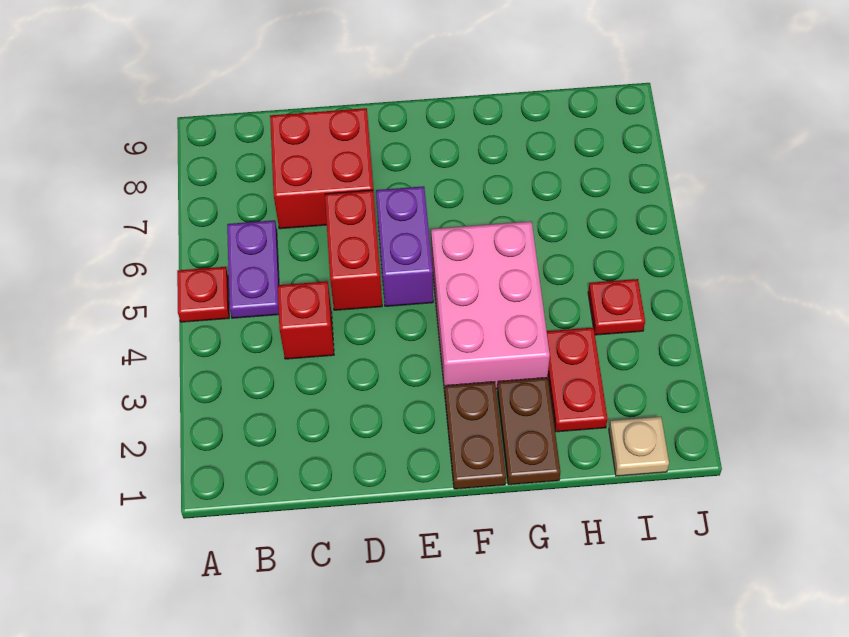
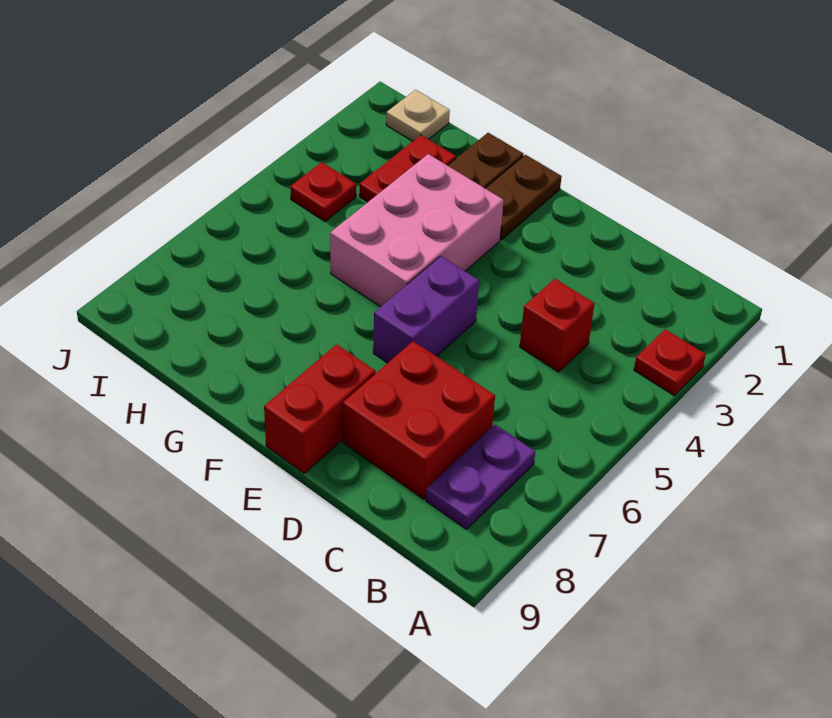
red plate A5 level 1 -> red plate A3 level 1
purple plate B5:B6 level 1 -> purple plate B7:B8 level 1
red brick D5:D6 level 1 -> red brick E8:E9 level 1

